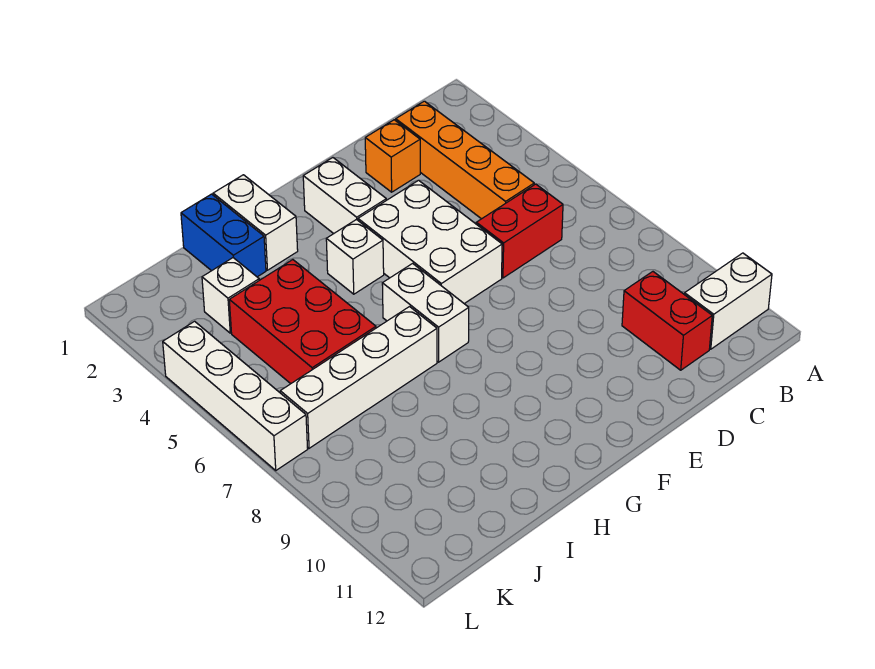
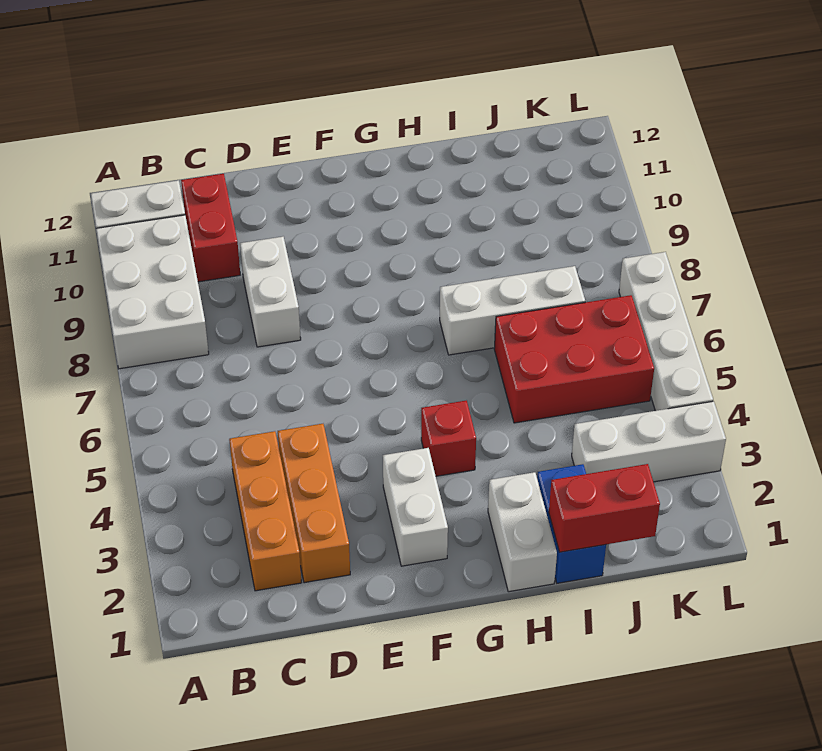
orange brick C2:C5 level 1 -> orange brick C2:C4 level 1
red brick C6:D6 level 1 -> red brick I1:J1 level 2
orange brick D2 level 1 -> orange brick D2:D4 level 1
white brick E4:F6 level 1 -> white brick A8:B10 level 1
white brick G4 level 1 -> red brick G4 level 1
white brick G6:G7 level 1 -> white brick D8:D9 level 1
white brick H7:K7 level 1 -> white brick H7:J7 level 1
red brick I4:J6 level 1 -> red brick I5:K6 level 1
white brick J3 level 1 -> white brick J3:L3 level 1

